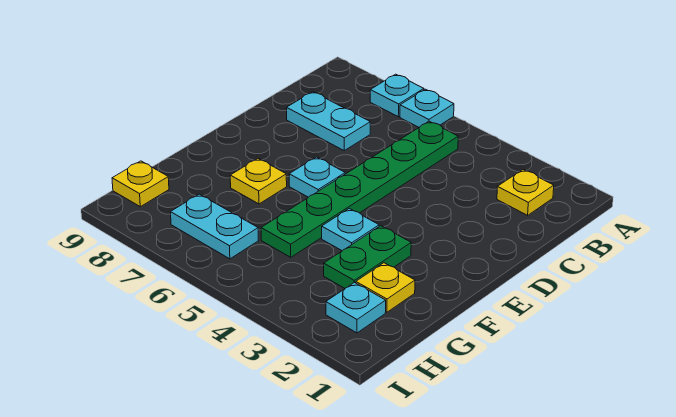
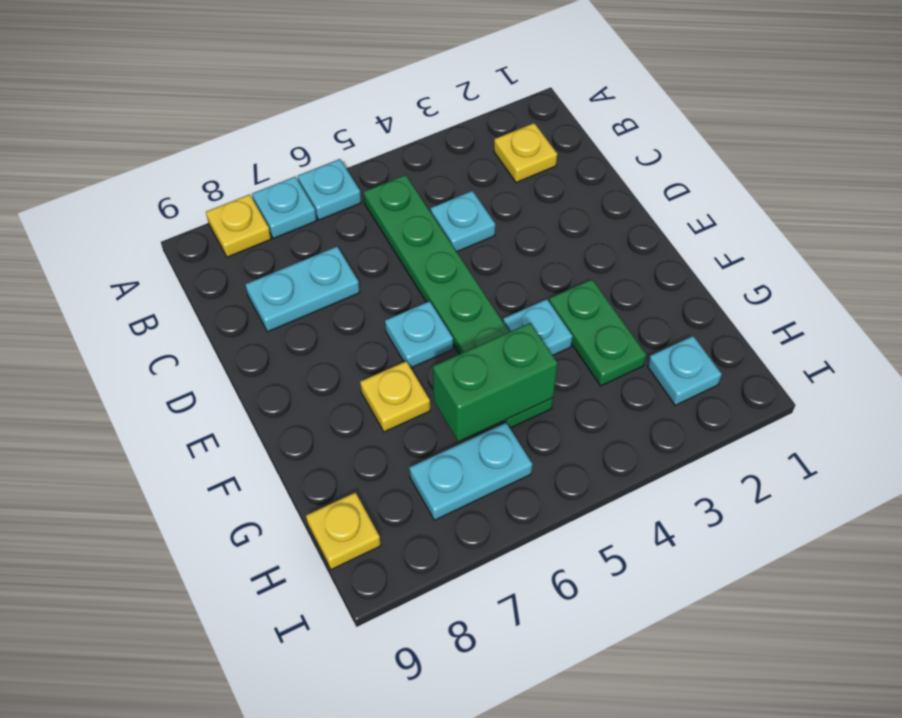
none -> cyan plate C4 level 1
yellow plate G2 level 1 -> yellow plate A8 level 1
none -> green brick G5:G6 level 2

